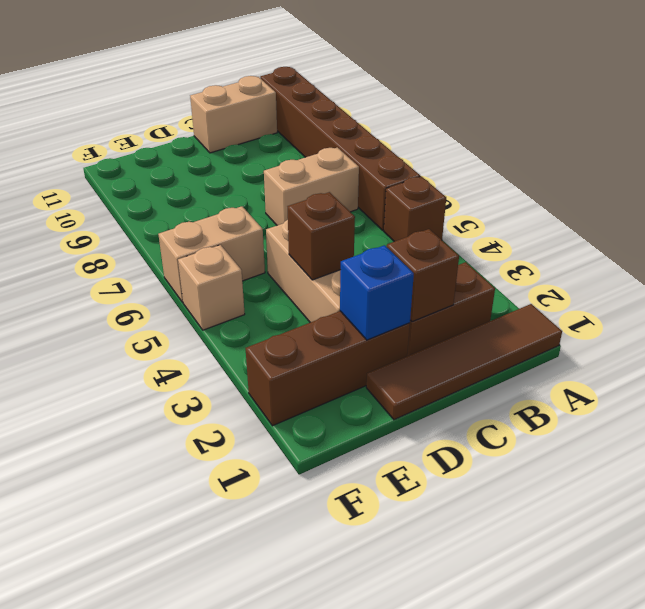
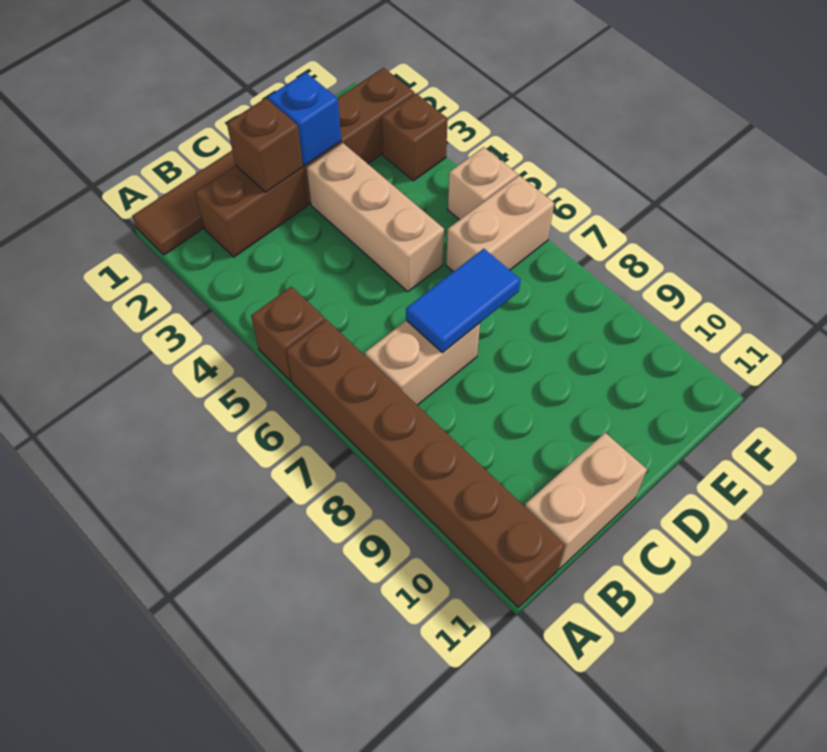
none -> blue tile C7:D7 level 2
brown brick D4 level 2 -> brown brick F3 level 1

